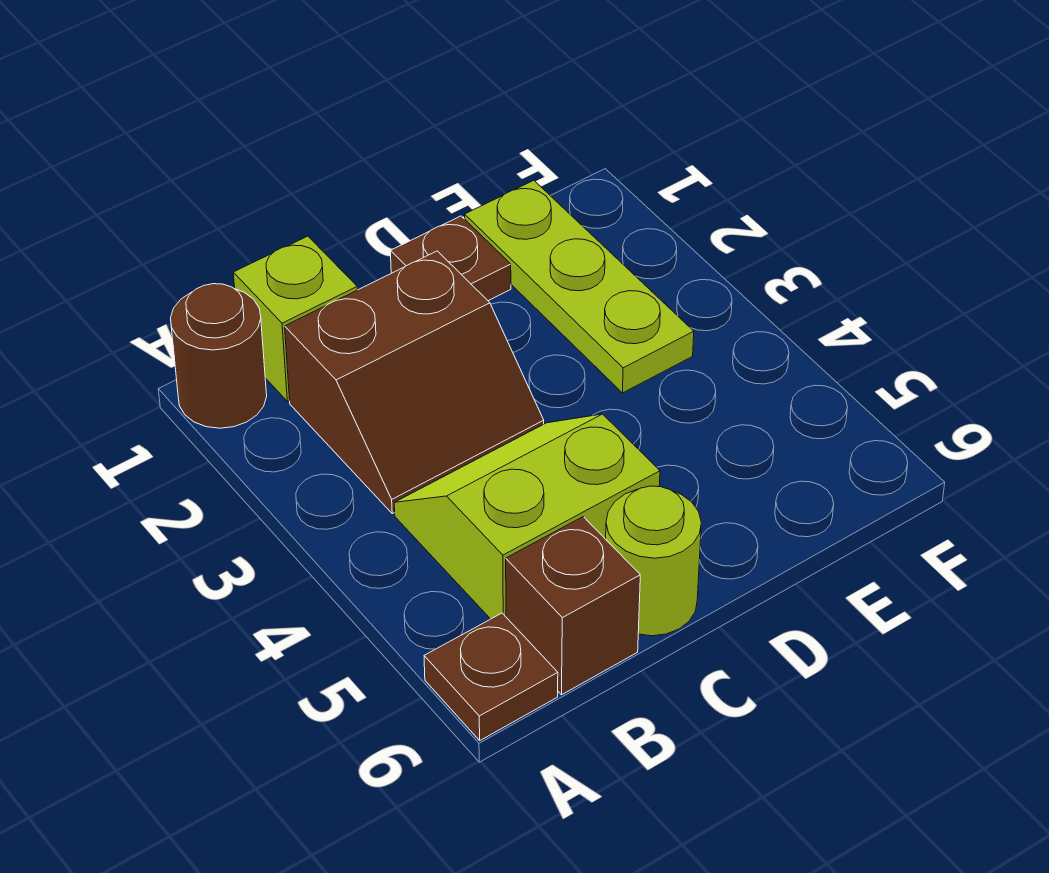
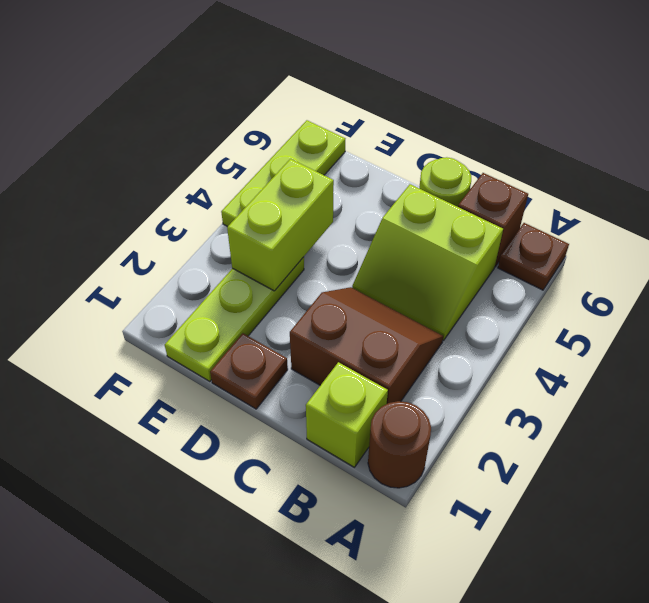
none -> lime brick E3:E4 level 2
none -> lime plate F4:F6 level 1

